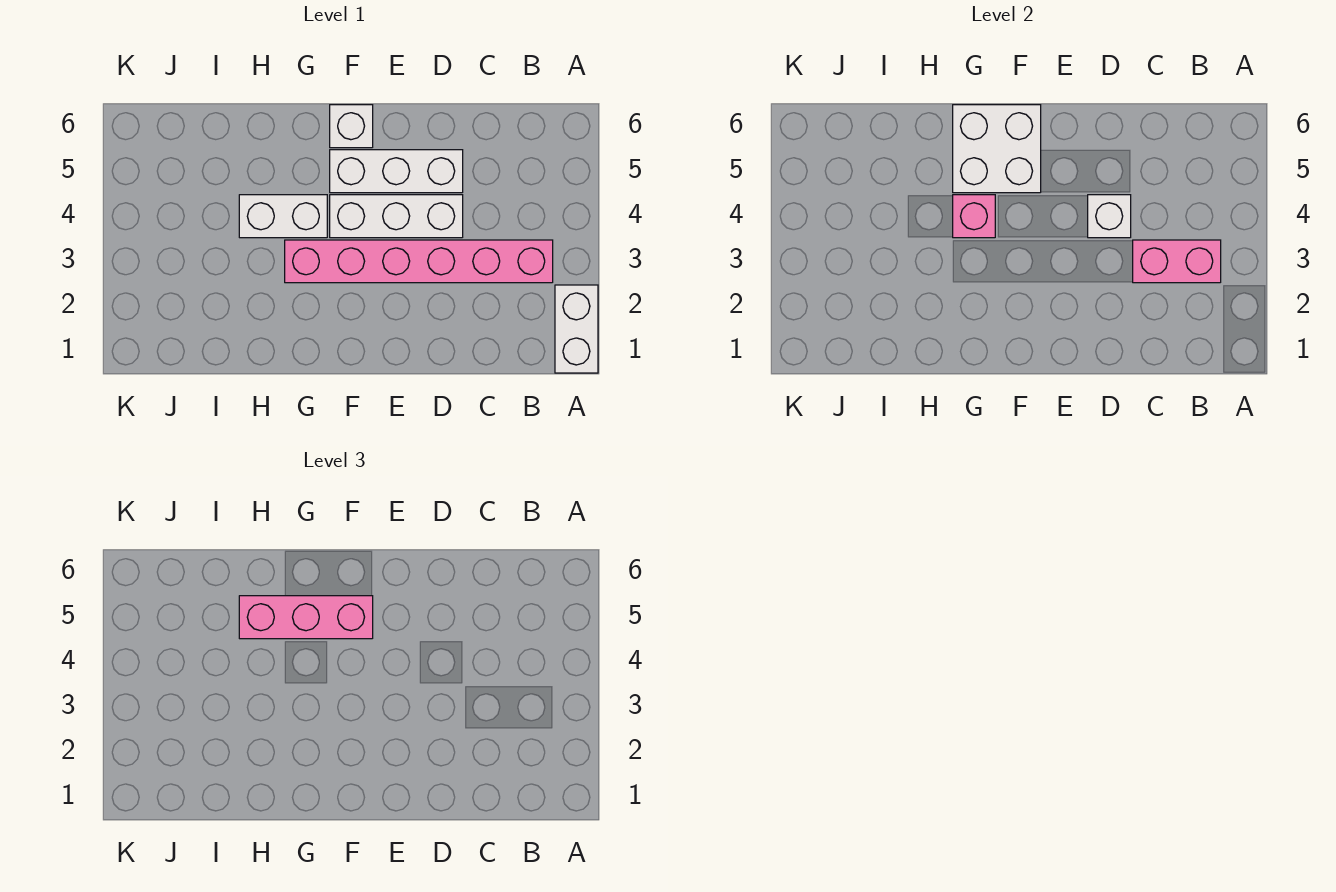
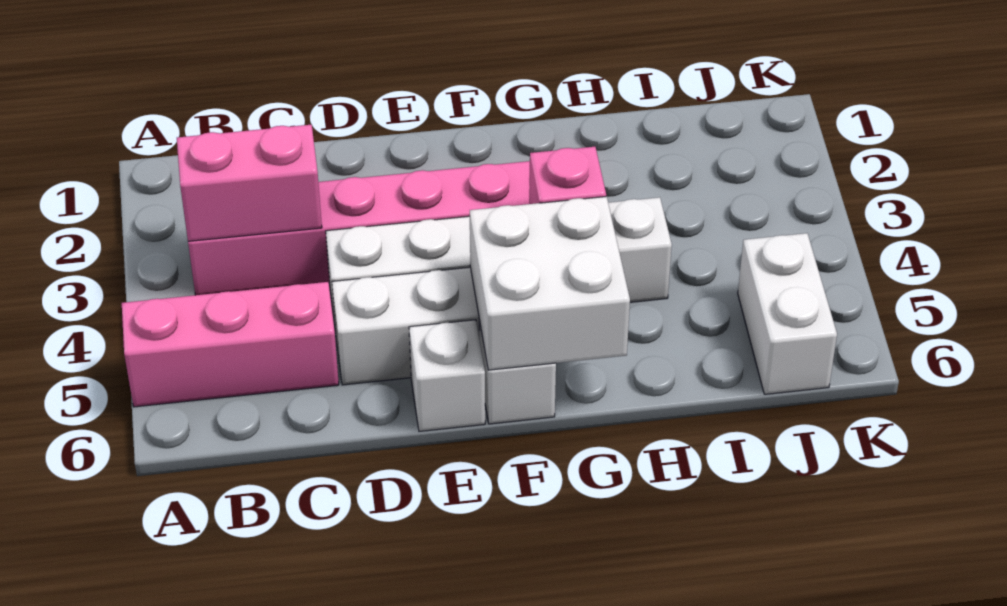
white brick A1:A2 level 1 -> white brick J5:J6 level 1
white brick D4 level 2 -> white brick E6 level 1
pink brick F5:H5 level 3 -> pink brick A5:C5 level 1

